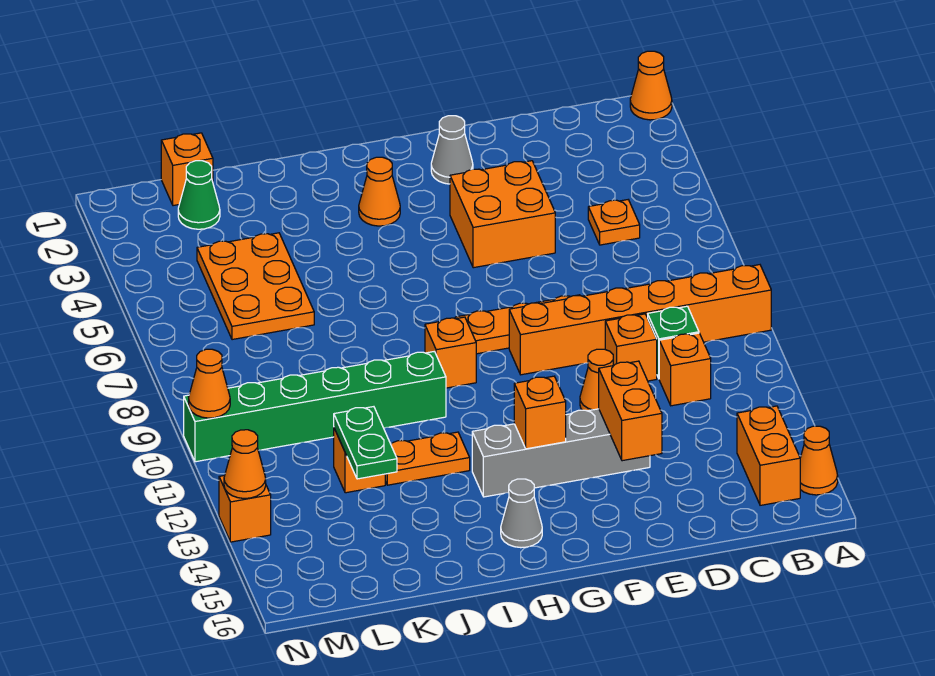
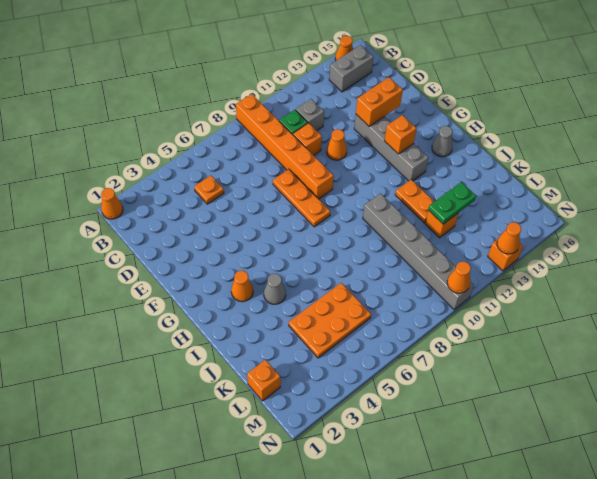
orange brick B14:B15 level 1 -> grey brick B14:B15 level 1
orange brick C11 level 1 -> grey brick C11 level 1
orange brick E4:F5 level 1 -> none
grey cone F2 level 1 -> grey cone I4 level 1
orange brick H9 level 1 -> none
green brick I10:N10 level 1 -> grey brick I10:N10 level 1
green cone L2 level 1 -> none

